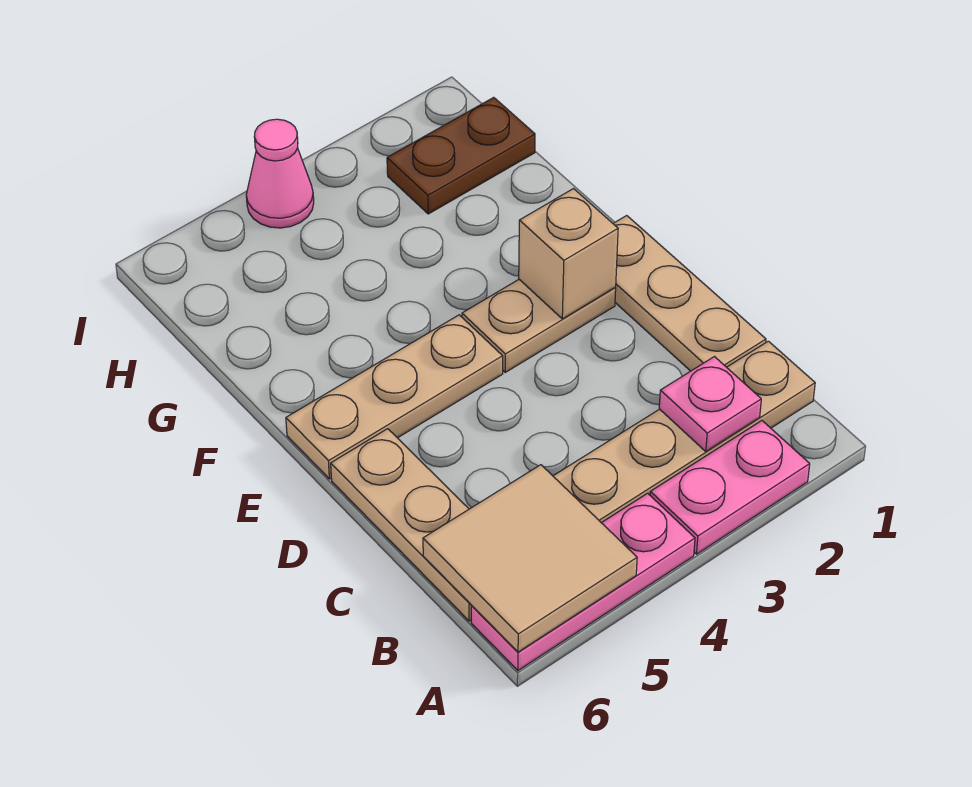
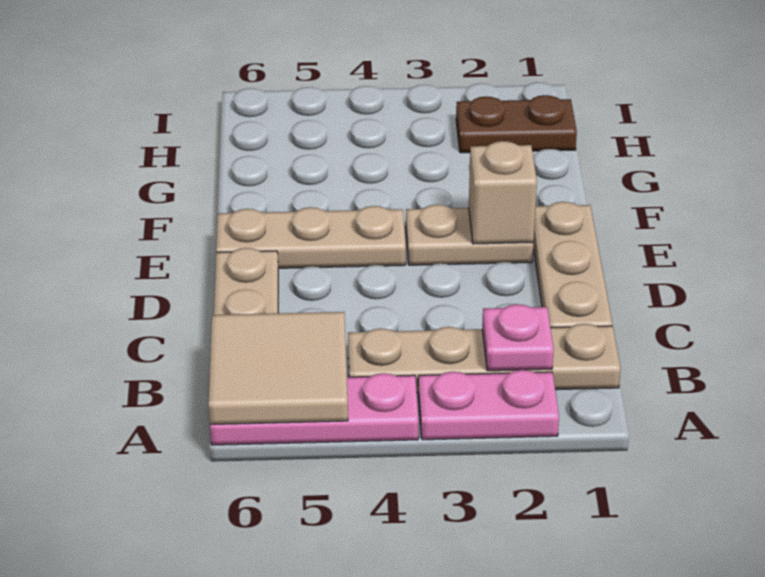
pink cone I4 level 1 -> none

